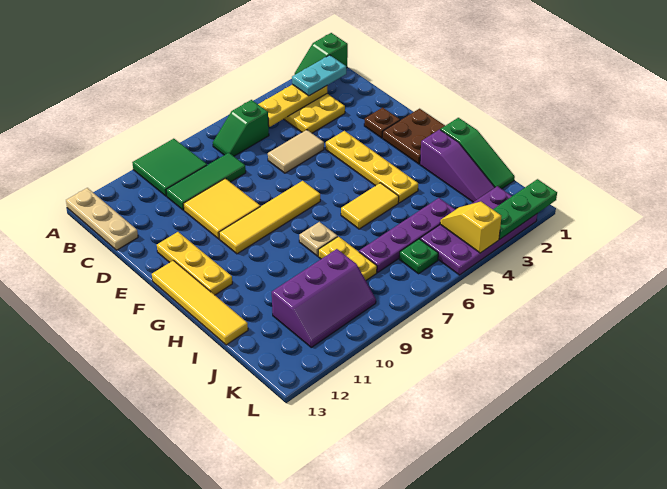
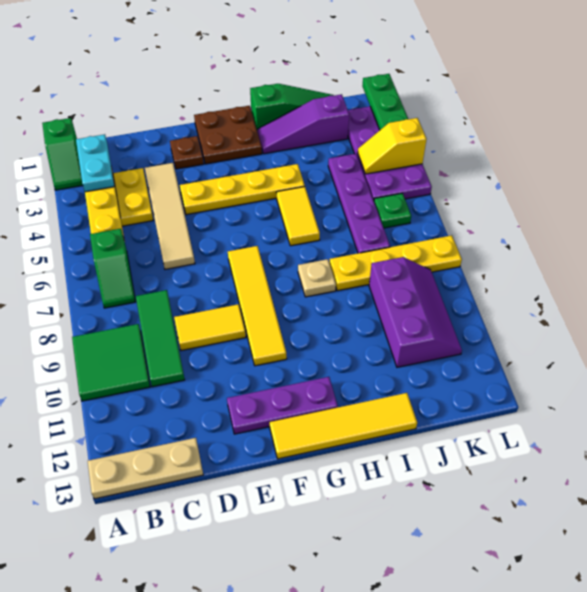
tan tile D5:D6 level 1 -> tan tile D3:D6 level 1
yellow tile D9:E10 level 1 -> yellow tile D9:E9 level 1
yellow plate E12:G12 level 1 -> purple plate E12:G12 level 1
purple slope H2:J2 level 1 top H -> purple slope H2:J2 level 1 top J
yellow plate I8:J8 level 1 -> yellow plate I8:L8 level 1

